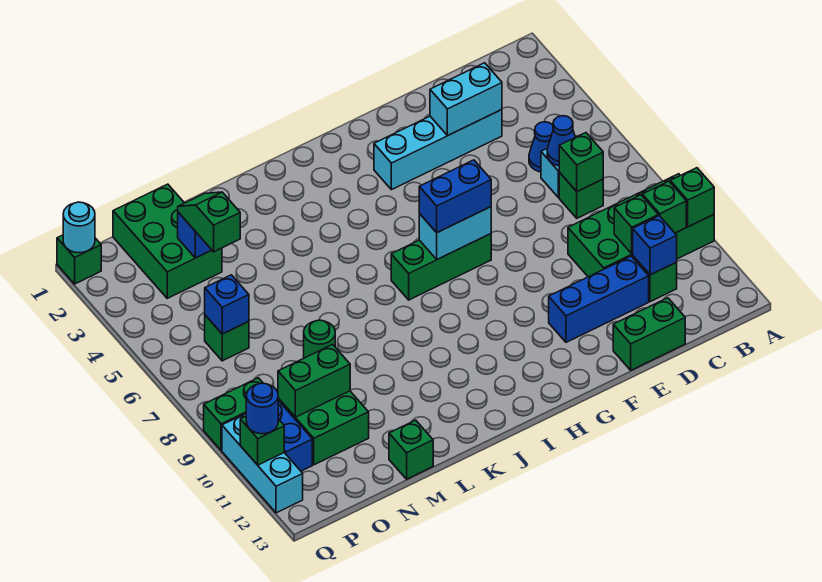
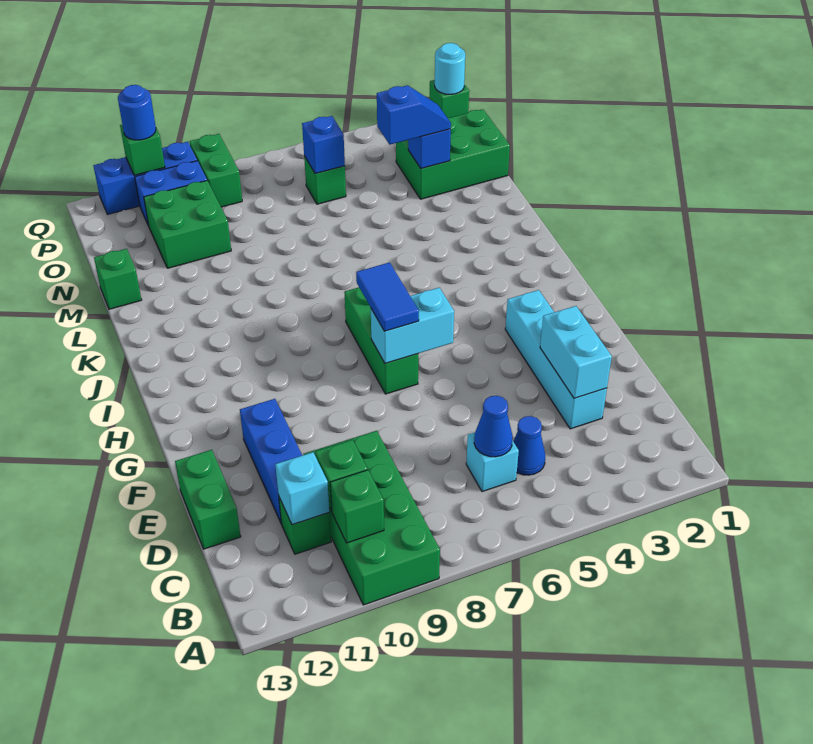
green brick A10 level 2 -> none
green brick C7 level 1 -> none
green brick C7 level 2 -> none
blue brick C11 level 2 -> cyan brick C11 level 2
cyan brick G7:H7 level 2 -> cyan brick G6:G7 level 2
blue brick G7:H7 level 3 -> blue tile G7:H7 level 3
green round brick M8 level 1 -> none
green slope N3:N4 level 3 top 4 -> blue slope N3:N4 level 3 top 4
green brick N10:O10 level 2 -> none
cyan brick Q10:Q12 level 1 -> blue brick Q10:Q12 level 1

